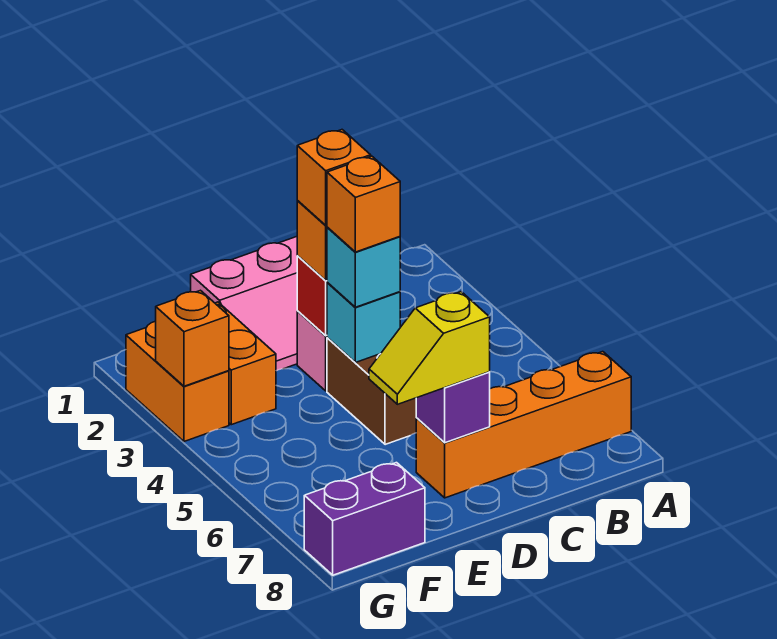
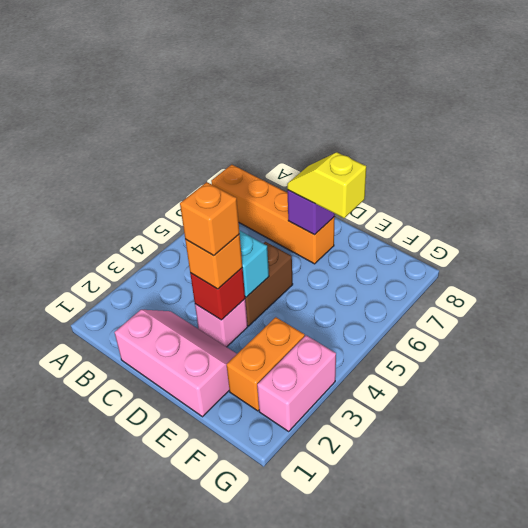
cyan brick D4 level 3 -> none
orange brick D4 level 4 -> none
yellow slope D7:E7 level 3 top D -> yellow slope D7:E7 level 3 top E
purple brick F8:G8 level 1 -> none
orange brick G2:G3 level 1 -> pink brick G2:G3 level 1
orange brick G3 level 2 -> none

